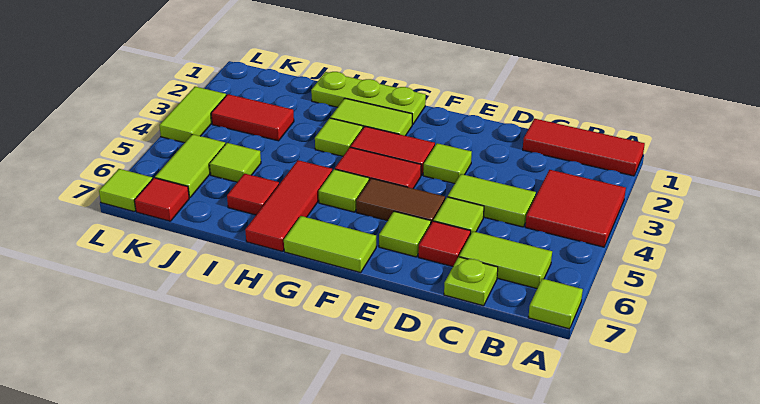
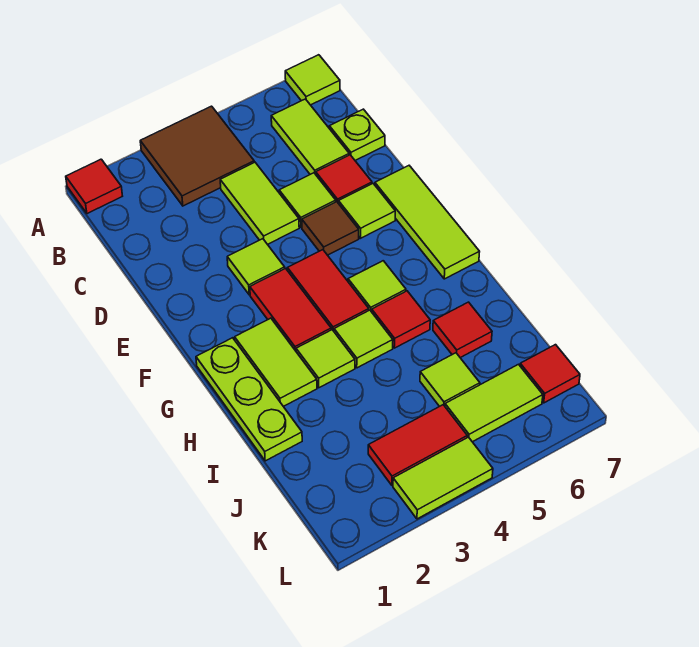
red tile A1:C1 level 1 -> red tile A1 level 1
red tile A3:B4 level 1 -> brown tile A3:B4 level 1
brown tile E5:F5 level 1 -> brown tile E5 level 1
lime tile F7:G7 level 1 -> lime tile E7:G7 level 1
red tile H5:H7 level 1 -> red tile H5 level 1
red tile J3:K3 level 1 -> red tile K3:K4 level 1
lime tile L7 level 1 -> lime tile H4 level 1

